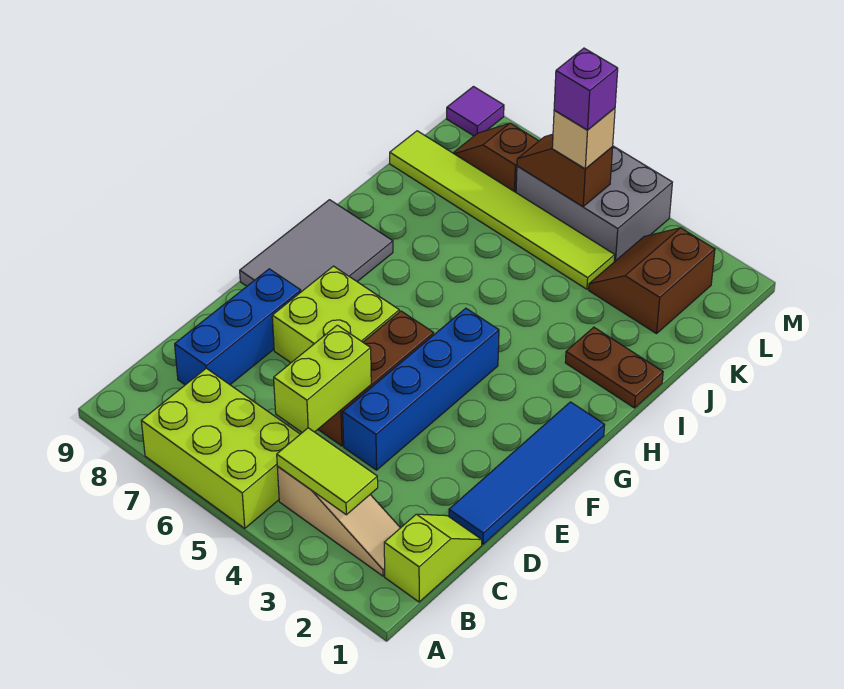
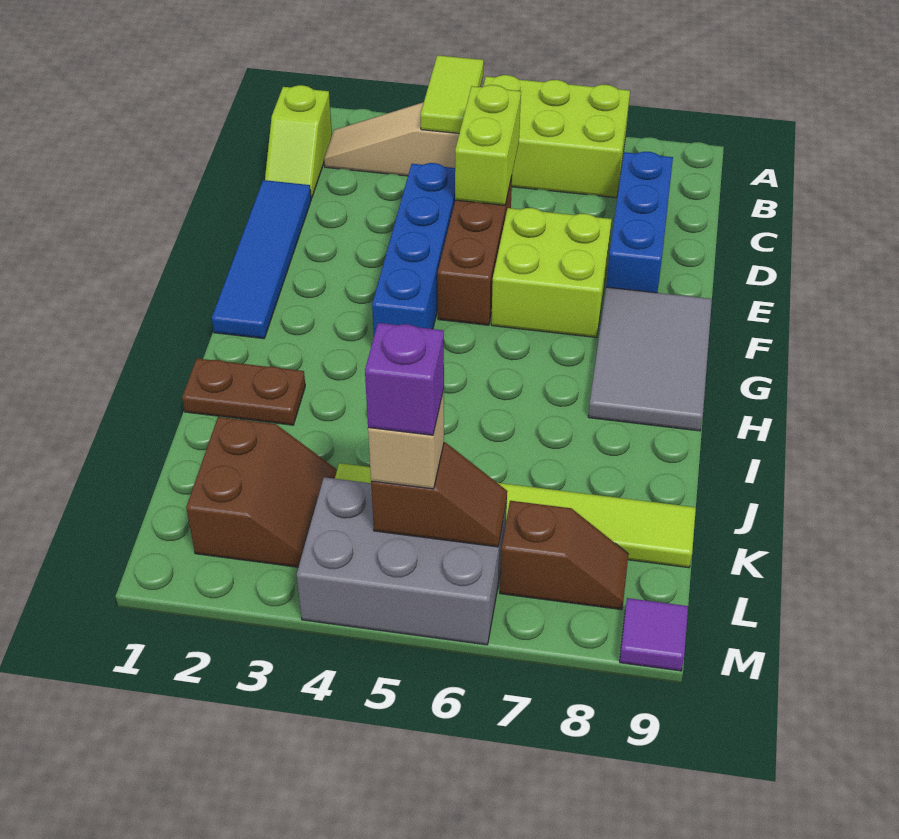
lime tile B3:B4 level 2 -> lime tile A4:B4 level 2

